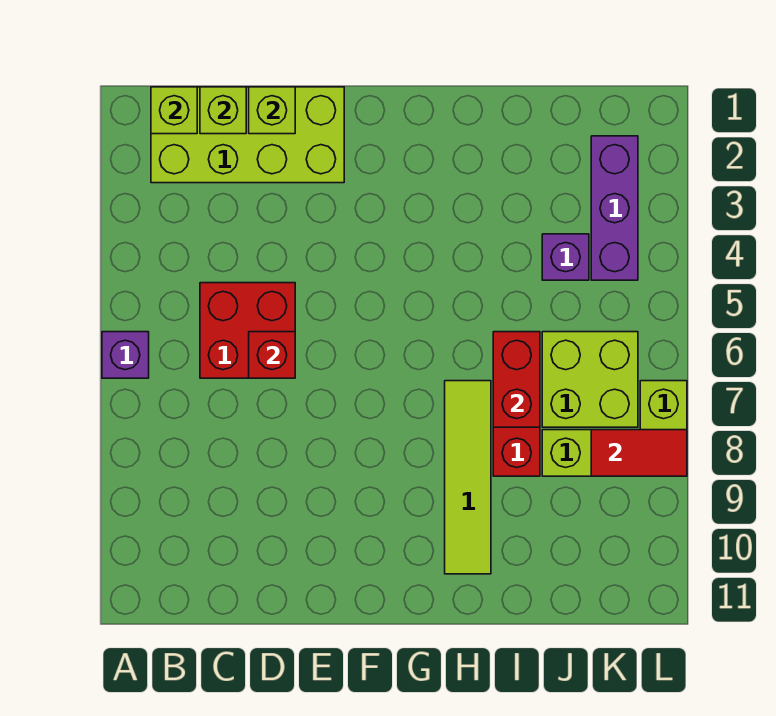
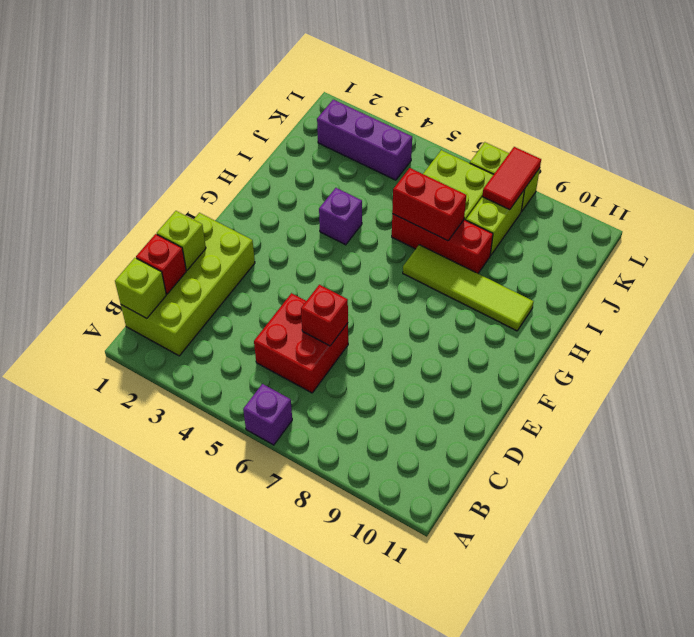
lime brick C1 level 2 -> red brick C1 level 2
purple brick J4 level 1 -> purple brick H4 level 1

